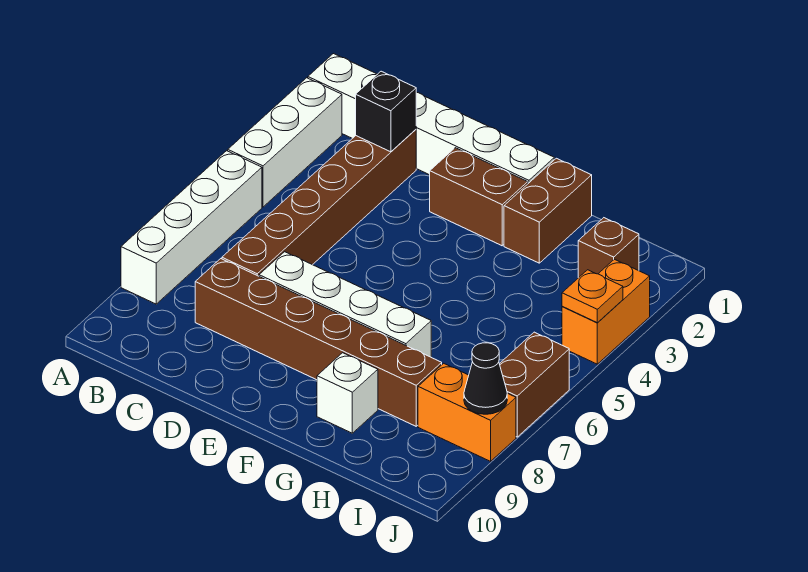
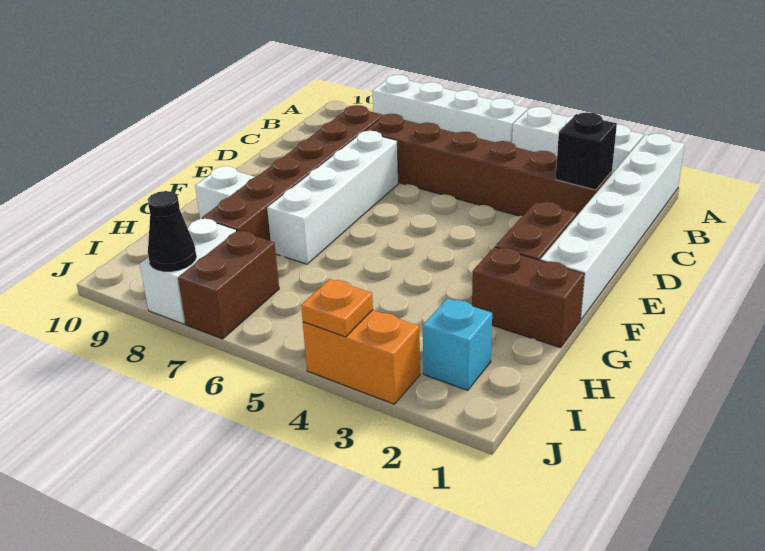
brown brick I2 level 1 -> cyan brick I2 level 1
orange brick I8:J8 level 1 -> white brick I8:J8 level 1
brown brick J6:J7 level 1 -> brown brick I7:J7 level 1

